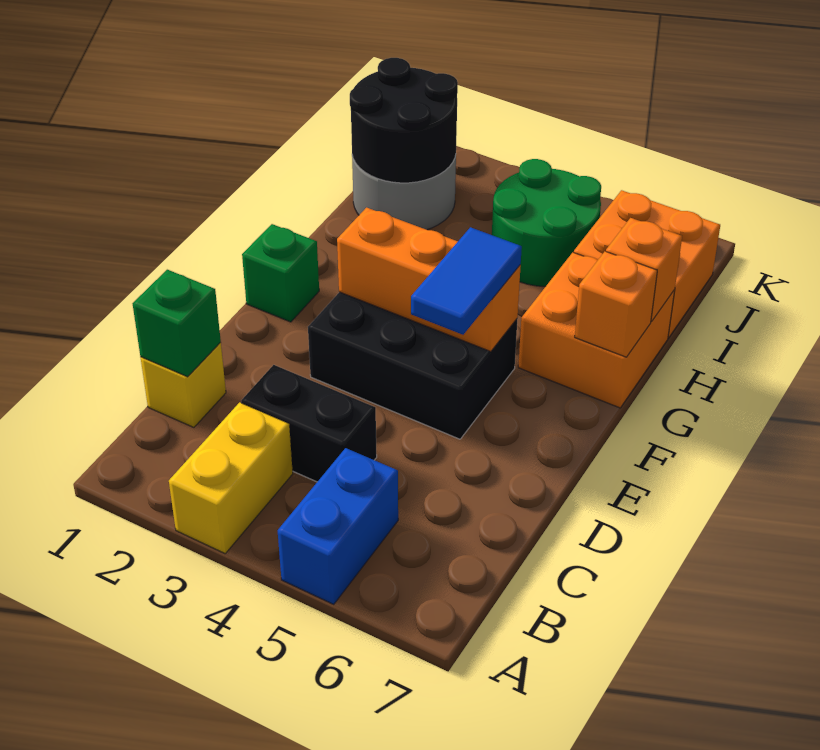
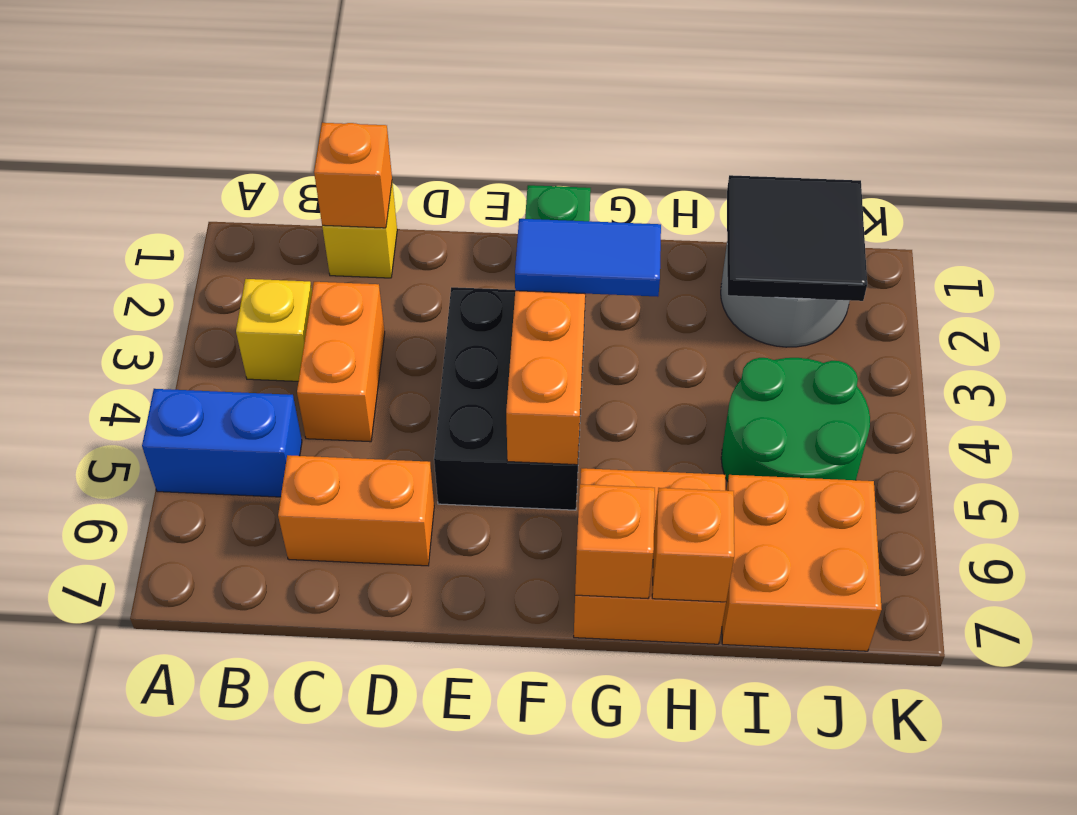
yellow brick A3:B3 level 1 -> yellow brick B3 level 1
green brick C1 level 2 -> orange brick C1 level 2
black brick C3:C4 level 1 -> orange brick C3:C4 level 1
none -> orange brick C6:D6 level 1
blue tile E5:F5 level 3 -> blue tile F3:G3 level 3
black round brick I1:J2 level 2 -> black tile I1:J2 level 2

